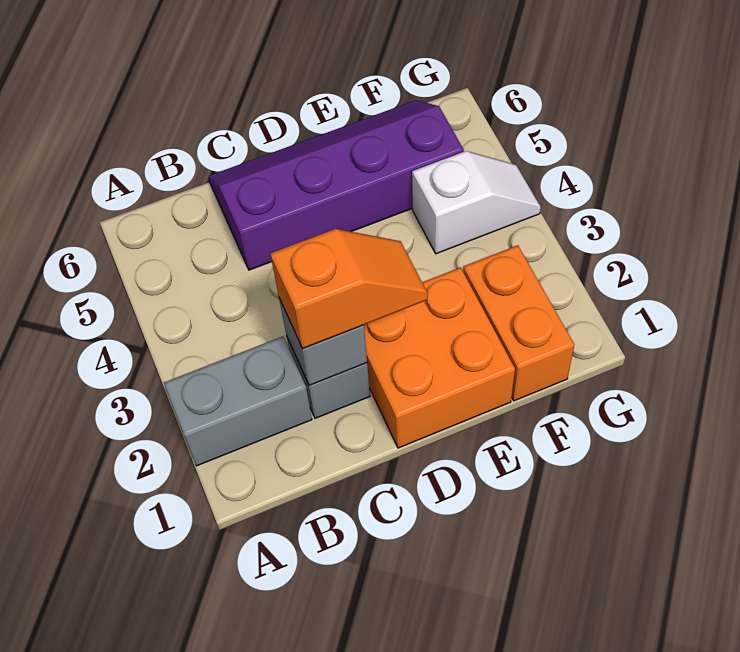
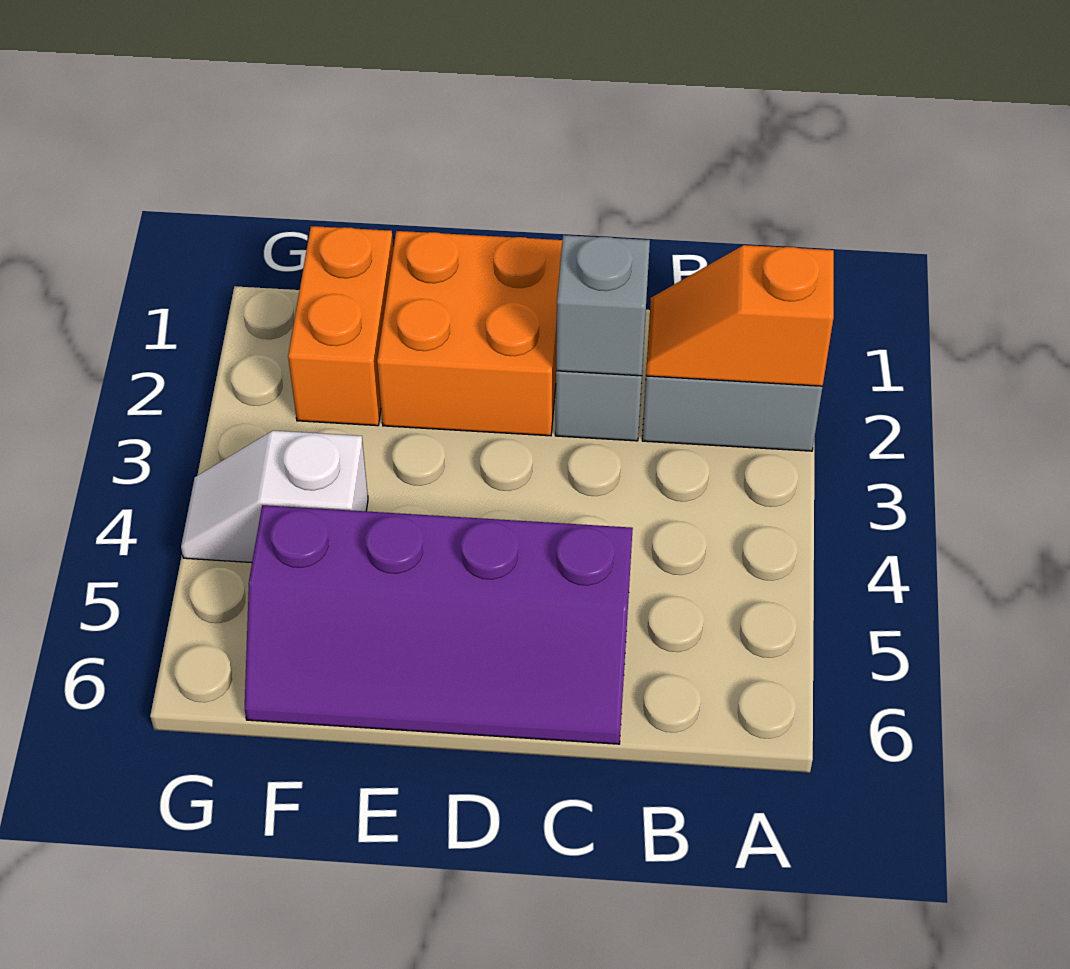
orange slope C2:D2 level 3 top C -> orange slope A2:B2 level 2 top A

